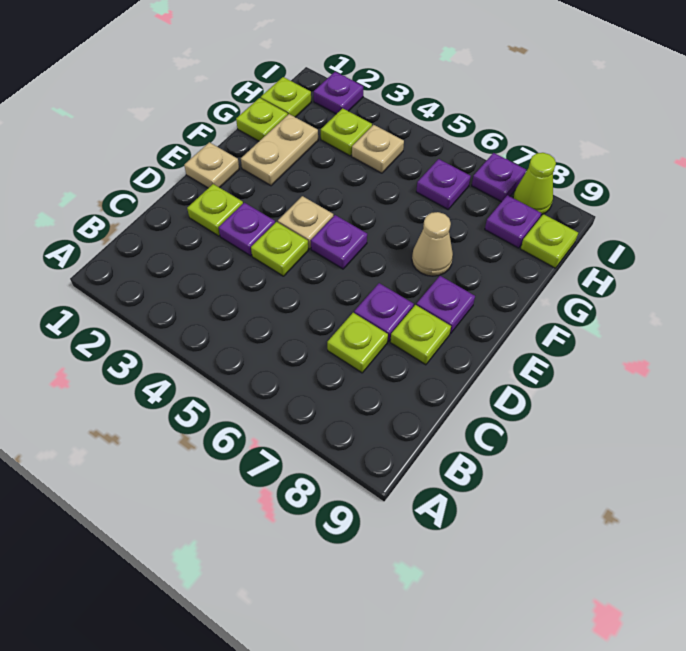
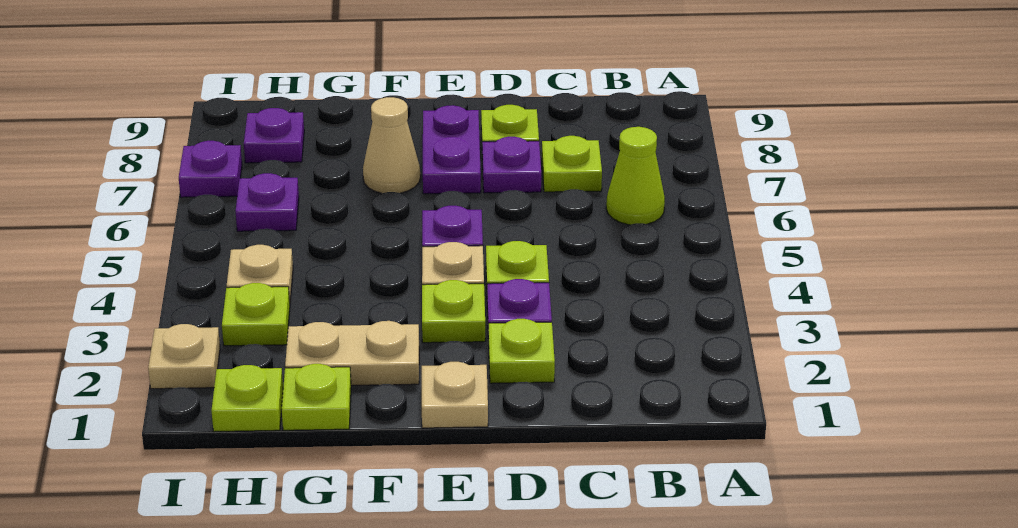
purple plate E8 level 1 -> purple plate E7:E8 level 1
lime plate H9 level 1 -> lime plate E3 level 1
purple plate I2 level 1 -> tan plate I2 level 1
lime cone I8 level 1 -> lime cone B6 level 1

